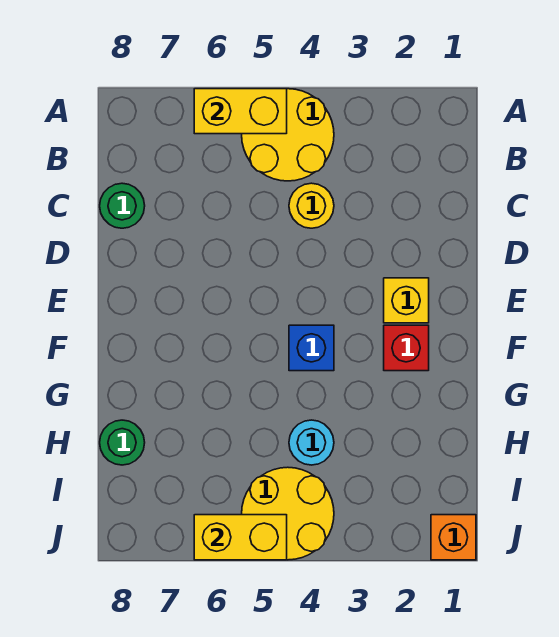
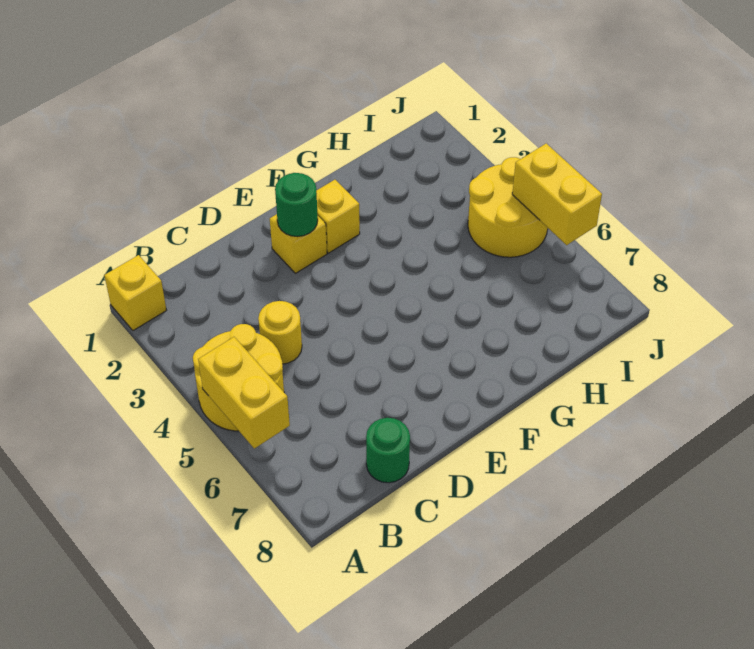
none -> yellow brick A1 level 1
red brick F2 level 1 -> yellow brick F2 level 1
blue brick F4 level 1 -> none
cyan round brick H4 level 1 -> none
green round brick H8 level 1 -> green round brick E2 level 2
orange brick J1 level 1 -> none

